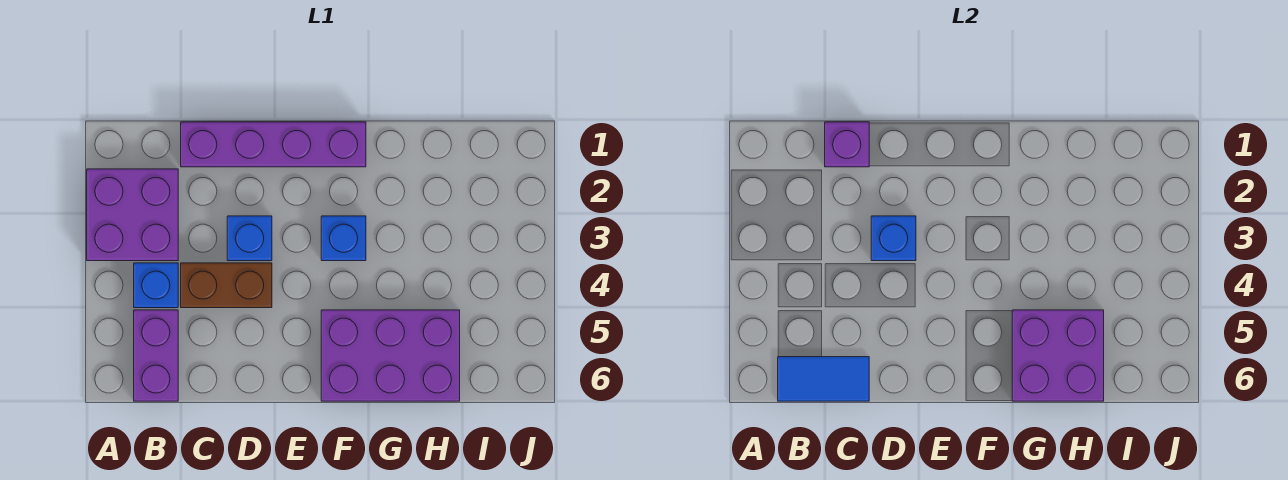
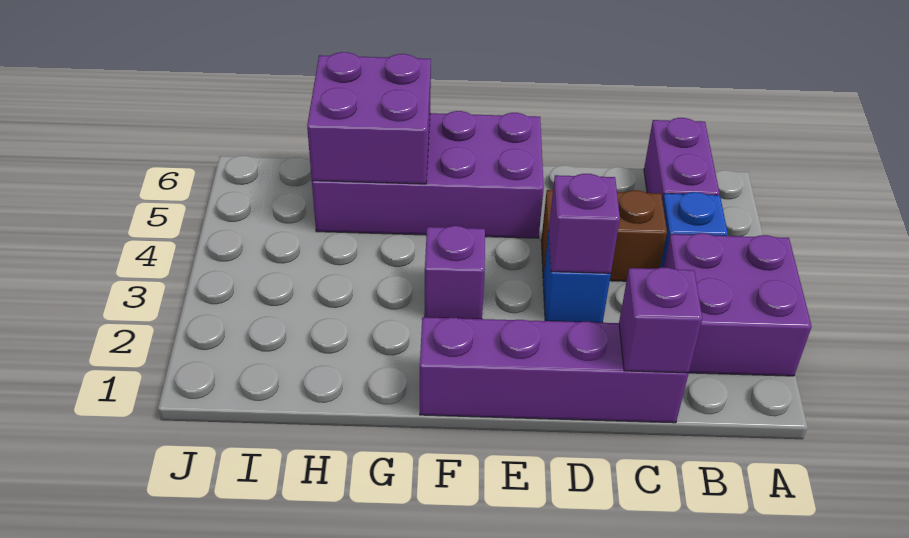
blue tile B6:C6 level 2 -> none
blue brick D3 level 2 -> purple brick D3 level 2
blue brick F3 level 1 -> purple brick F3 level 1
purple brick F5:H6 level 1 -> purple brick E5:H6 level 1

